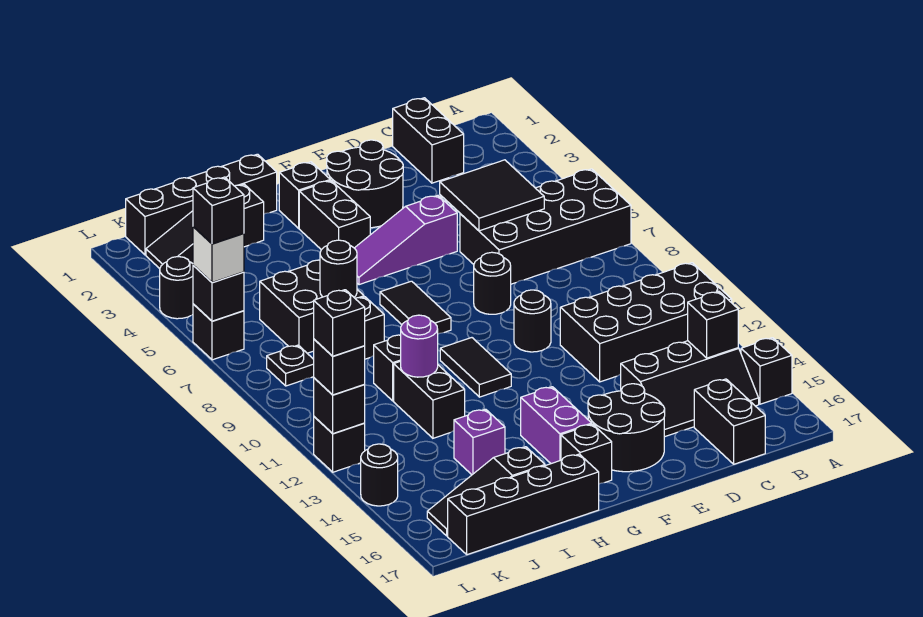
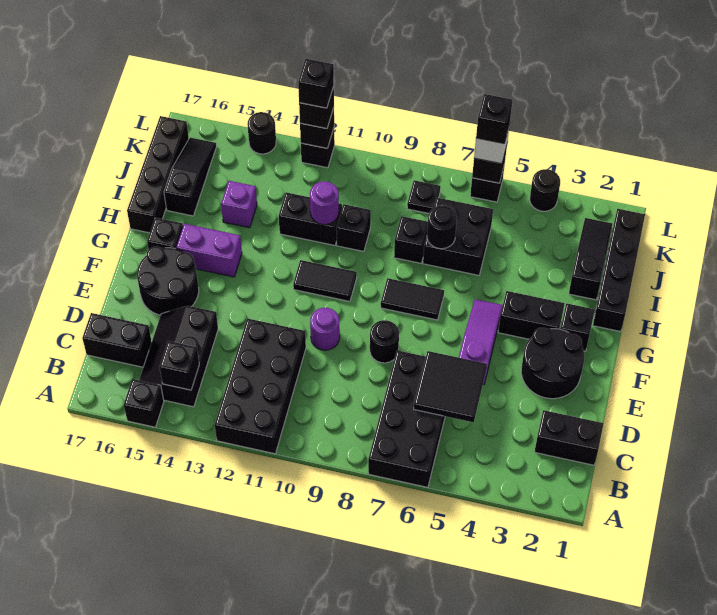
black round brick E10 level 1 -> purple round brick E10 level 1

